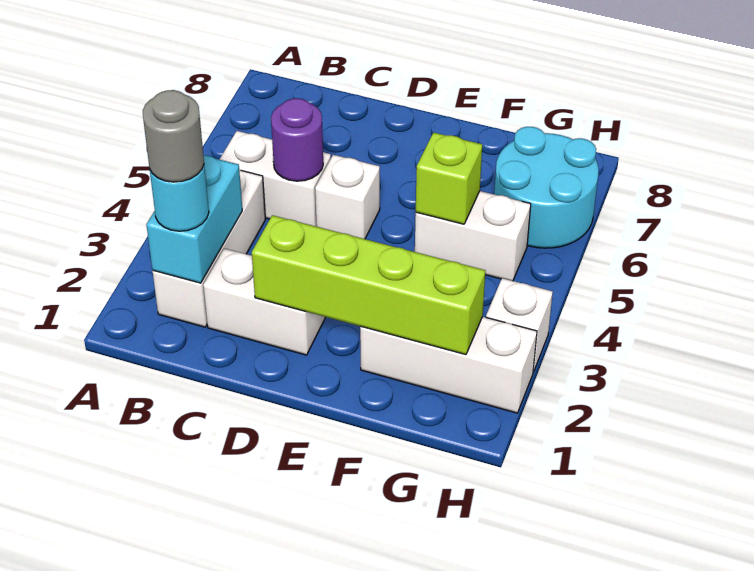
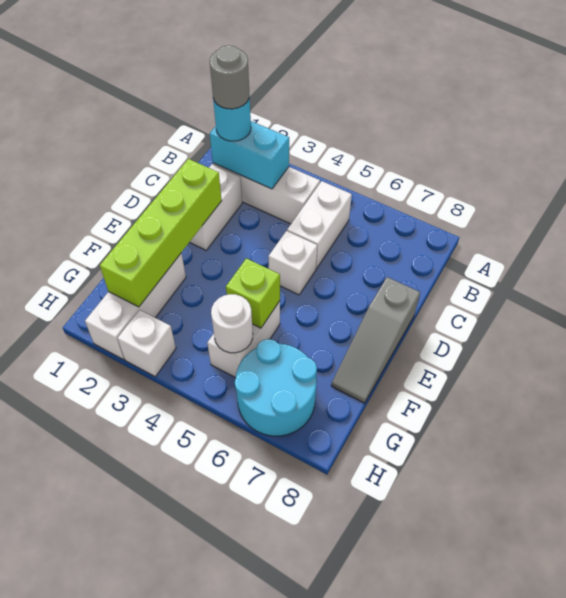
purple round brick C5 level 2 -> none
none -> grey slope D8:F8 level 1 top D
none -> white round brick G5 level 2

